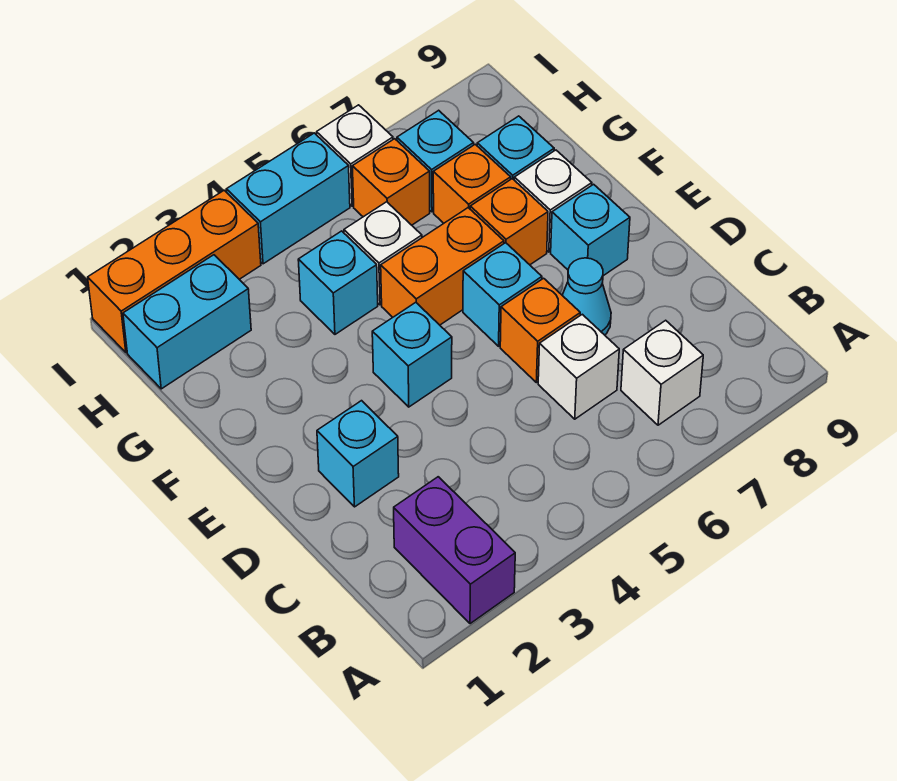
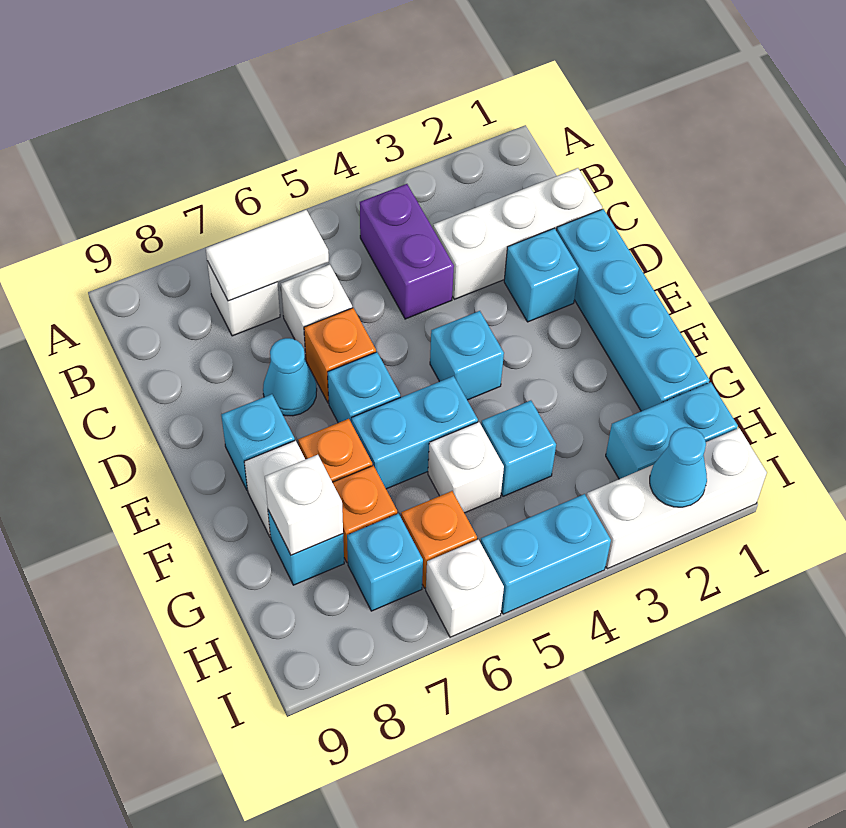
purple brick A2:B2 level 1 -> purple brick B4:C4 level 1
none -> white tile B6:B7 level 2
none -> white brick C1:C3 level 1
none -> cyan brick D1:G1 level 1
orange brick F5:F6 level 1 -> cyan brick F5:F6 level 1
none -> white brick G8 level 2
orange brick I1:I3 level 1 -> white brick I1:I3 level 1
none -> cyan cone I2 level 2

